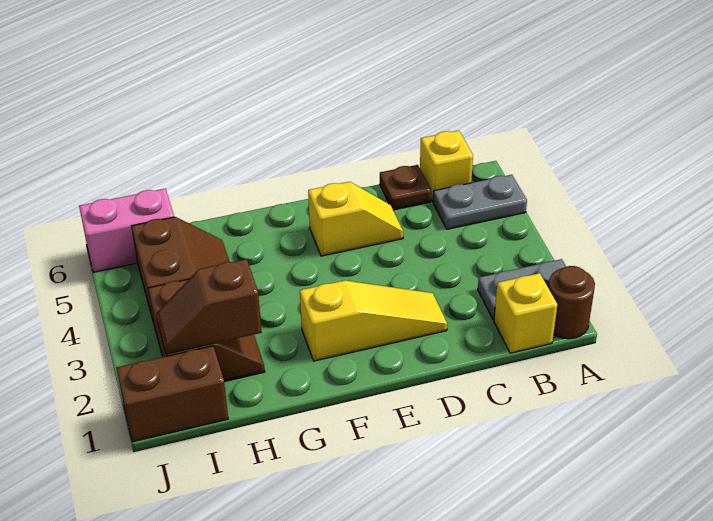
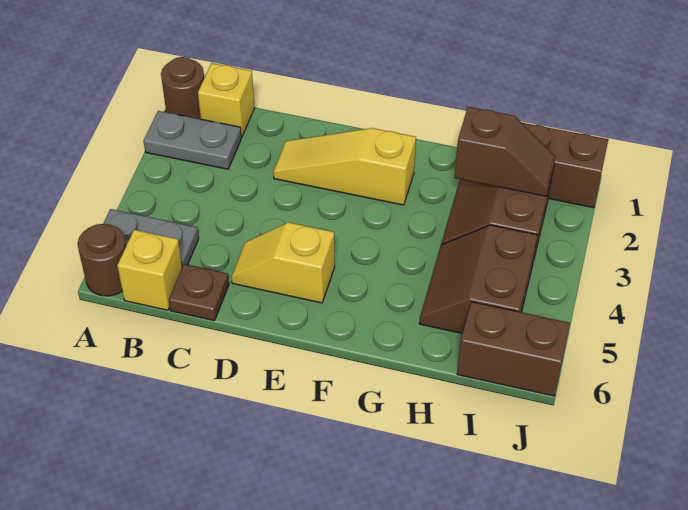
none -> brown round brick A6 level 1
pink brick I6:J6 level 1 -> brown brick I6:J6 level 1

